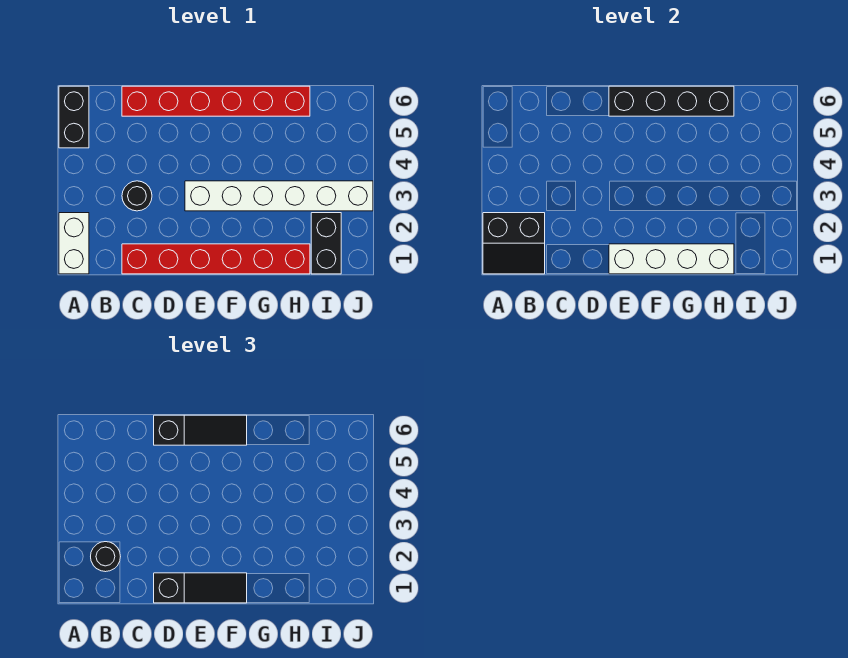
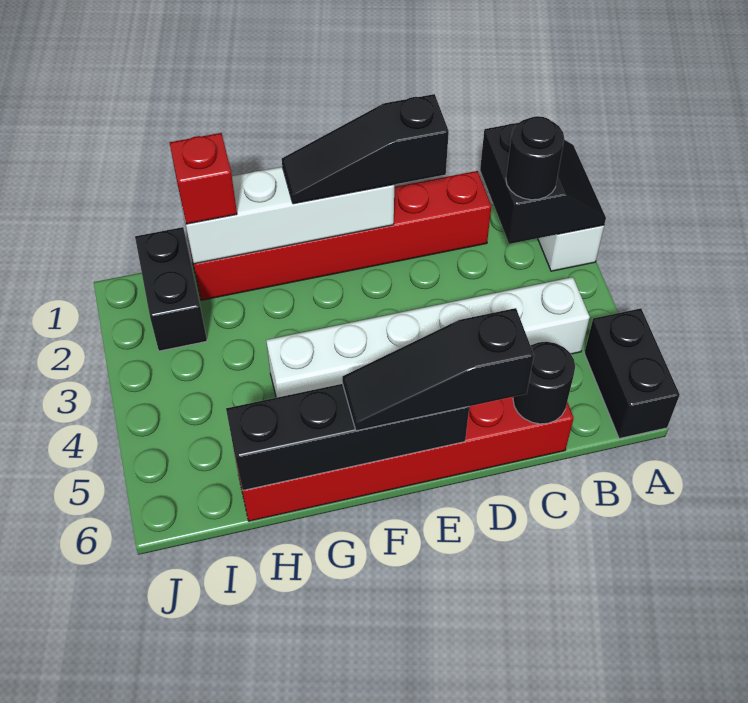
black slope A1:B2 level 2 top 2 -> black slope A1:B2 level 2 top B
black round brick C3 level 1 -> black round brick C6 level 2
white brick E3:J3 level 1 -> white brick B4:G4 level 1
none -> red brick H1 level 3

